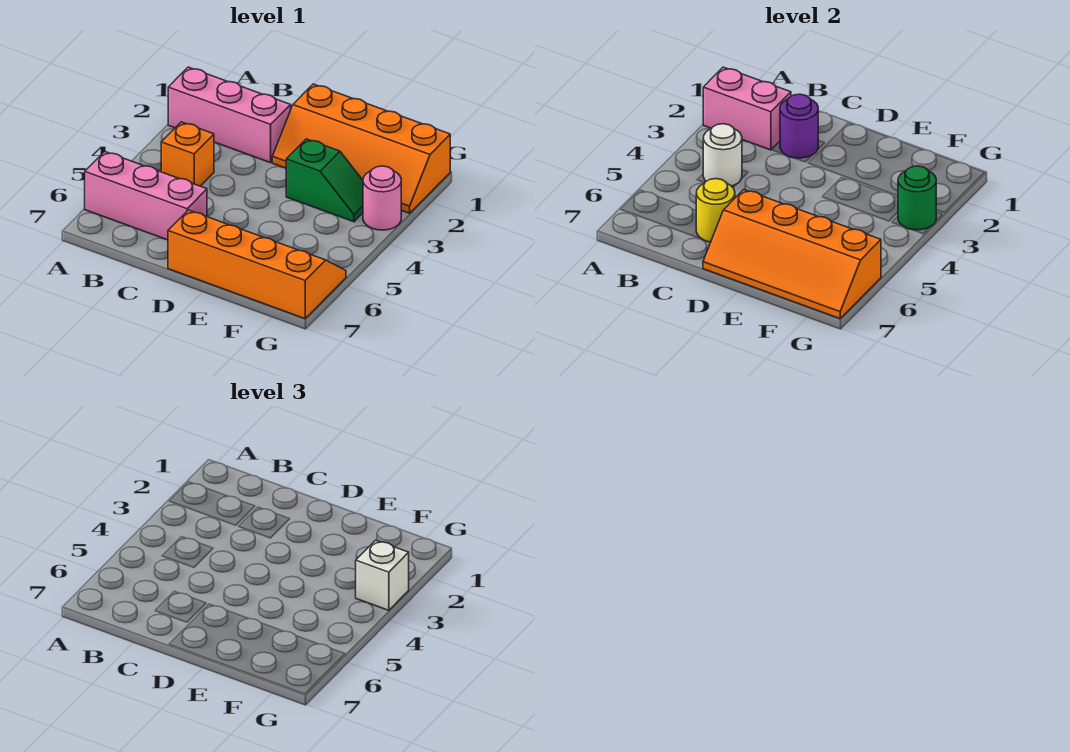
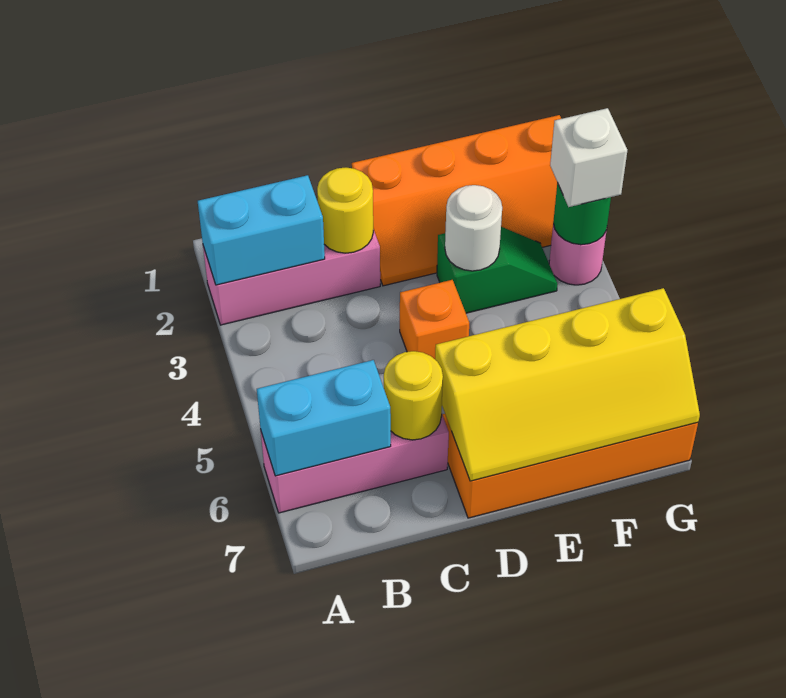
pink brick A2:B2 level 2 -> cyan brick A2:B2 level 2
none -> cyan brick A6:B6 level 2
orange brick B4 level 1 -> orange brick D4 level 1
white round brick B4 level 2 -> white round brick E3 level 2
purple round brick C2 level 2 -> yellow round brick C2 level 2
orange slope D6:G7 level 2 top 6 -> yellow slope D6:G7 level 2 top 6

